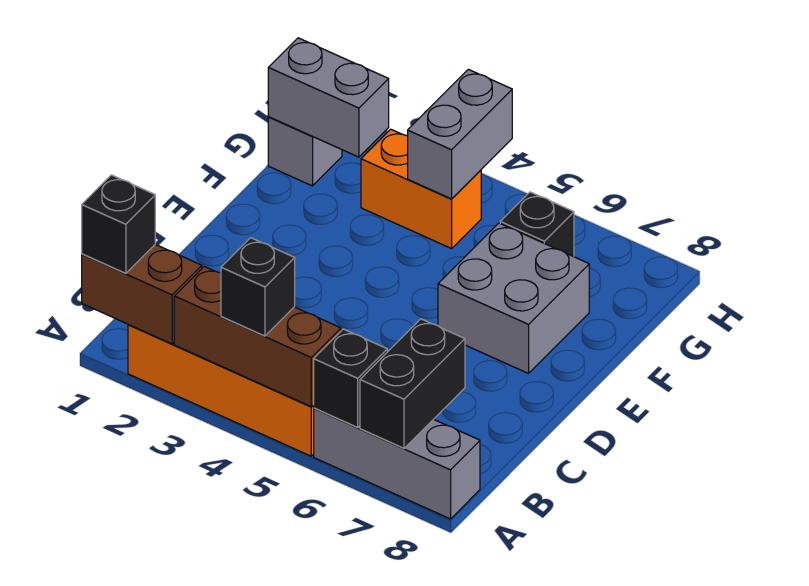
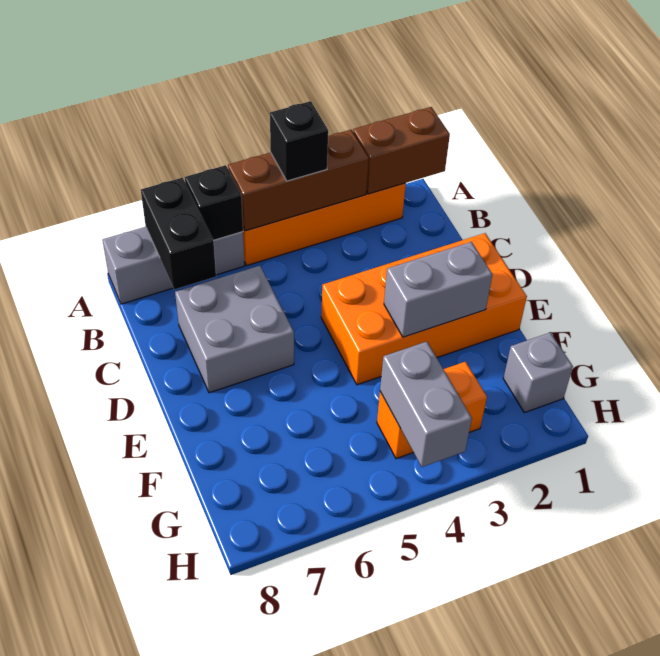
black brick A1 level 3 -> none
none -> orange brick D1:E4 level 1
grey brick E6:F7 level 1 -> grey brick C6:D7 level 1
grey brick G1:G2 level 2 -> grey brick E2:E3 level 2
black brick G6 level 1 -> none

